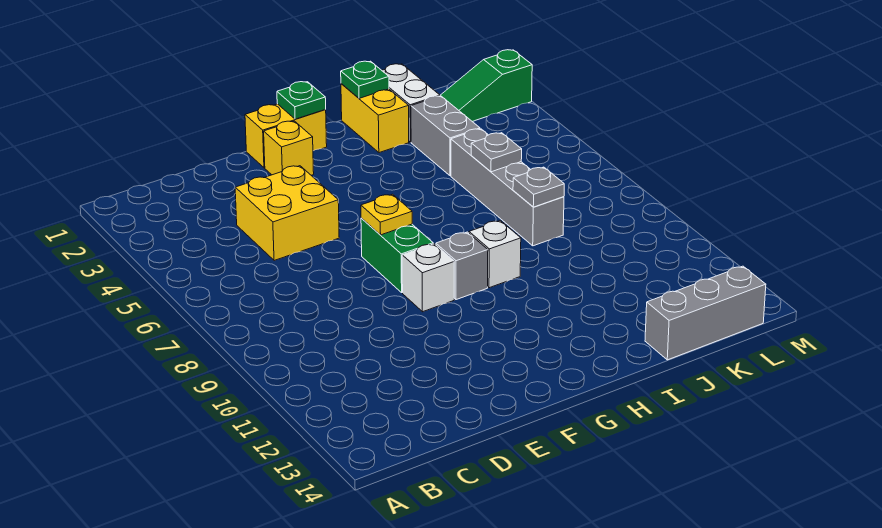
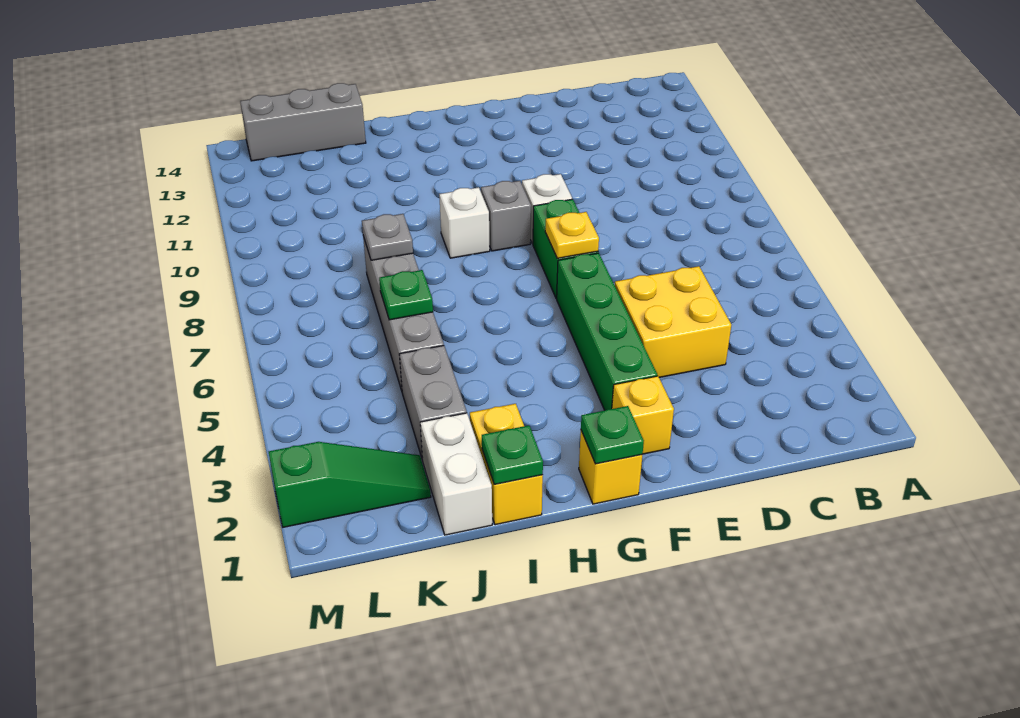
yellow brick F1:G1 level 1 -> yellow brick G1 level 1
none -> green brick F3:F6 level 1
grey plate J6 level 2 -> green plate J6 level 2

